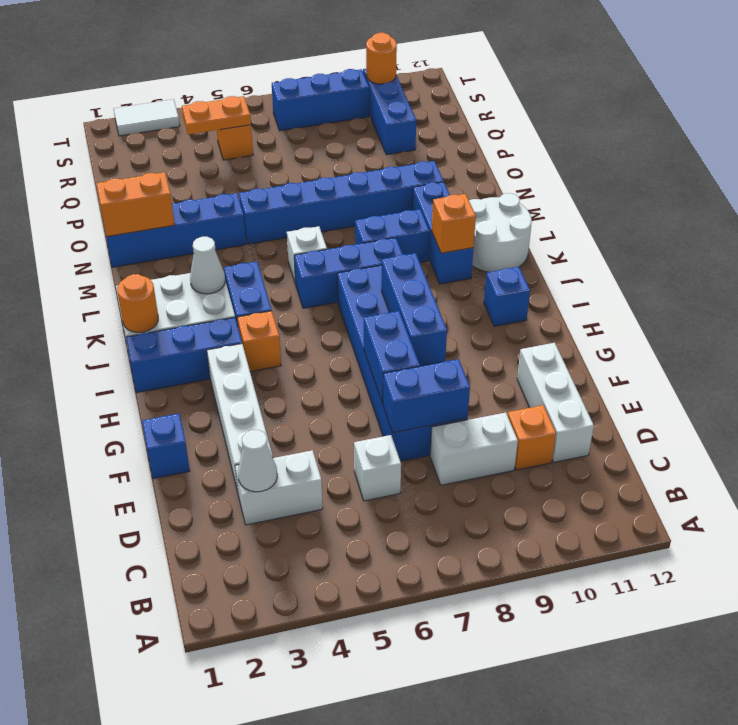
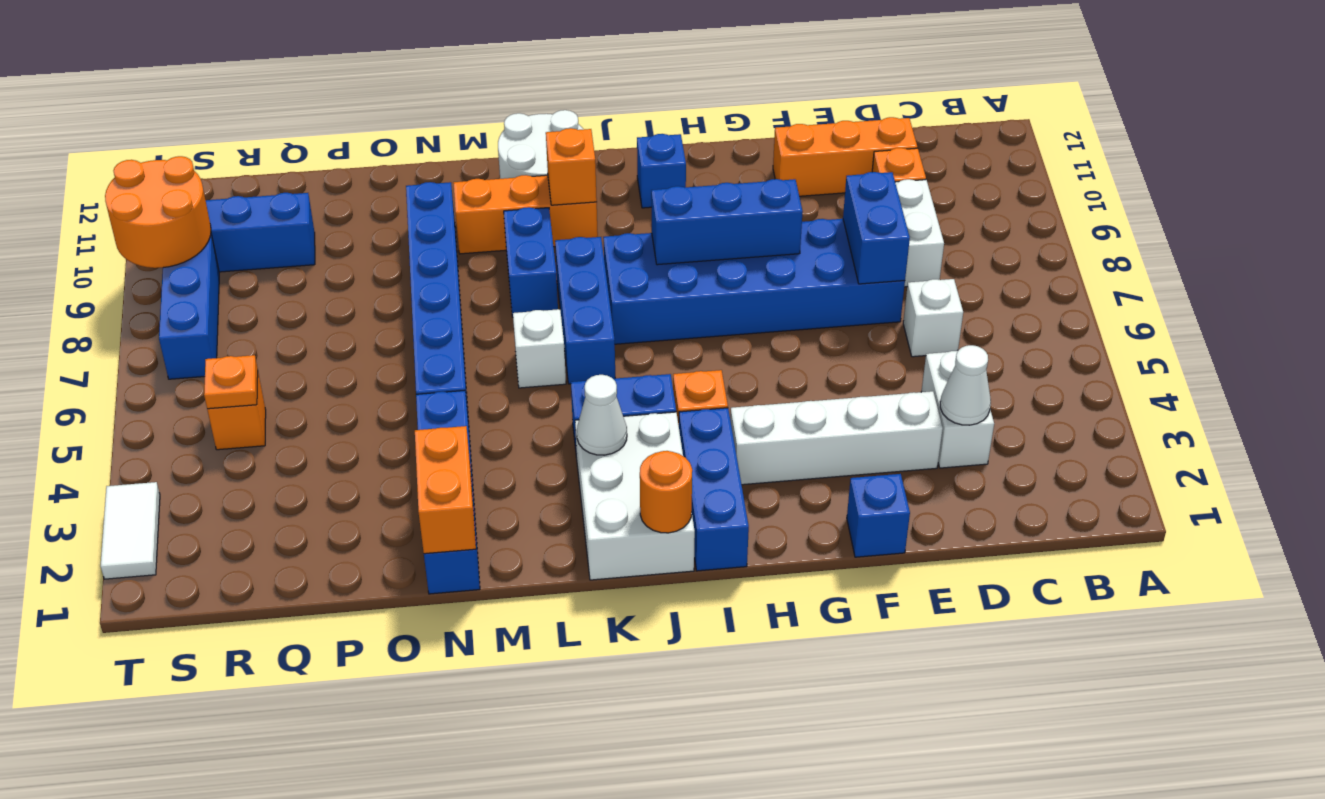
white brick D11:F11 level 1 -> orange brick D11:F11 level 1
blue brick F7:G7 level 2 -> none
blue brick K10:M10 level 1 -> orange brick K10:M10 level 1
orange plate R4:R5 level 2 -> orange plate R5 level 2
orange round brick S10 level 2 -> orange round brick S9:T10 level 2

